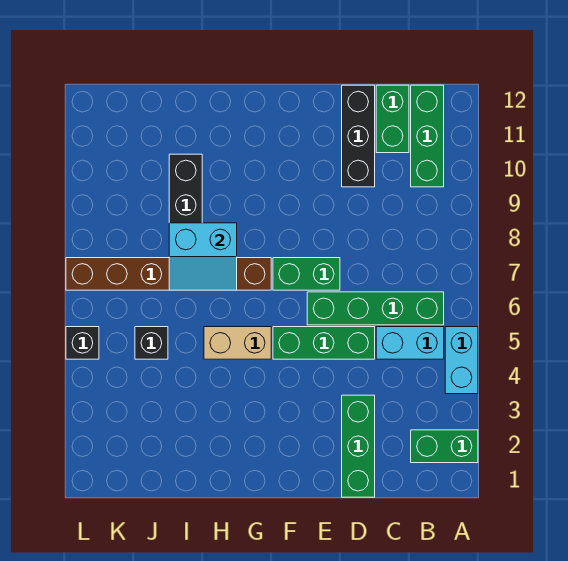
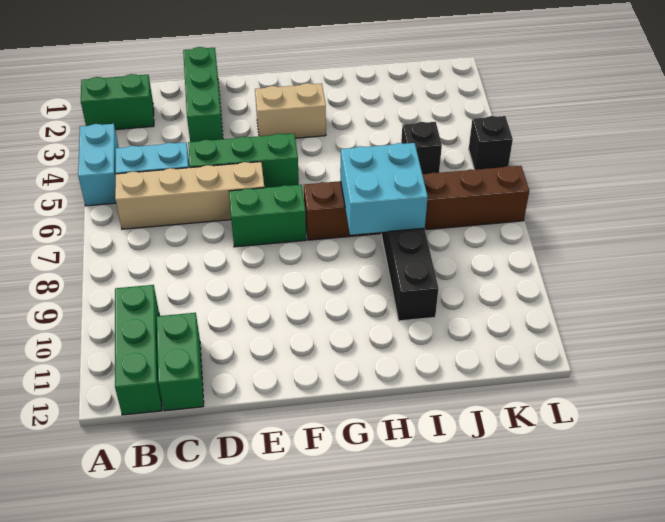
green brick B6:E6 level 1 -> tan brick B6:E6 level 1
black brick D10:D12 level 1 -> none
tan brick G5:H5 level 1 -> tan brick F3:G3 level 1
cyan slope H7:I8 level 2 top 8 -> cyan brick H7:I8 level 2

